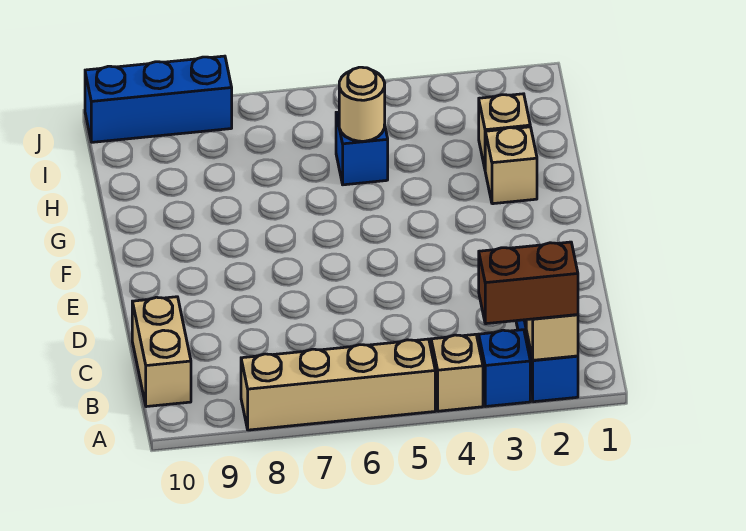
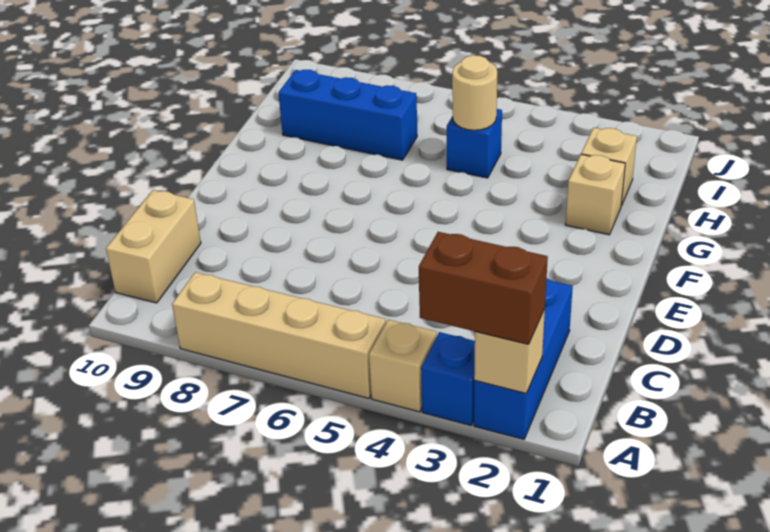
blue brick J8:J10 level 1 -> blue brick H7:H9 level 1

